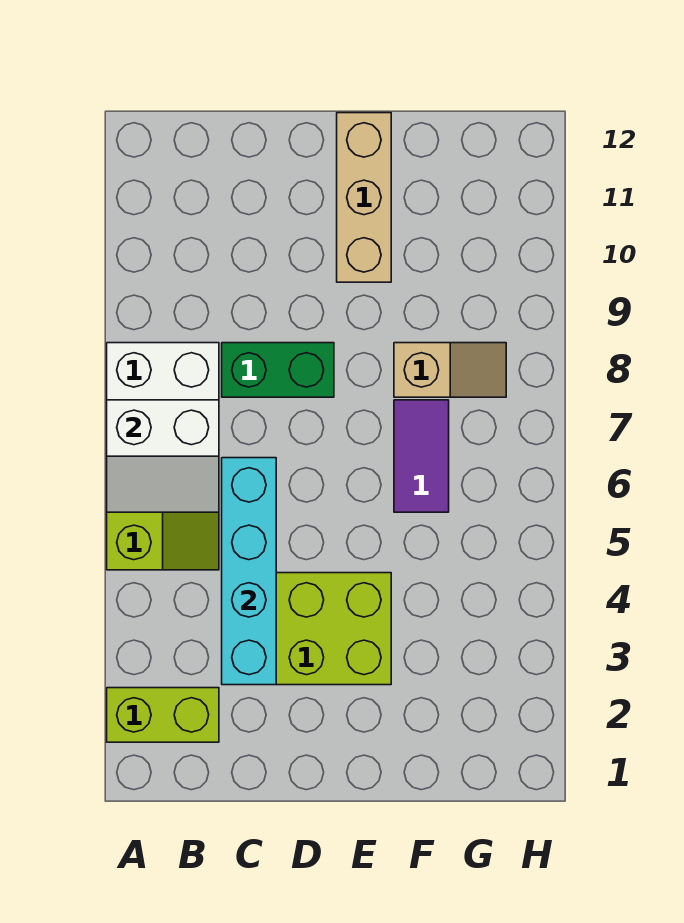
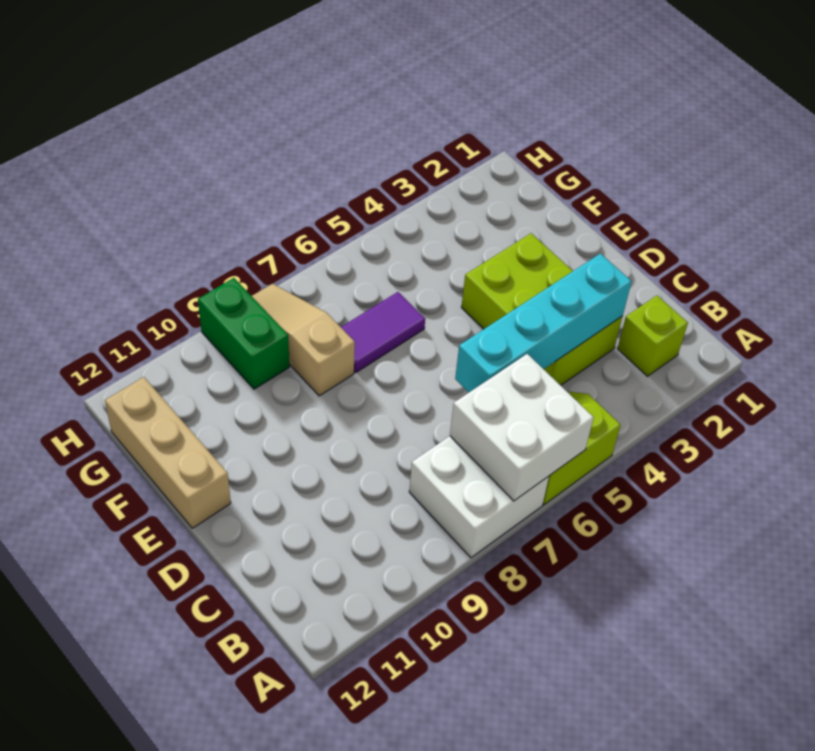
lime brick A2:B2 level 1 -> lime brick B2 level 1
white slope A6:B7 level 2 top 7 -> white brick A6:B7 level 2
green brick C8:D8 level 1 -> green brick G9:H9 level 1
tan brick E10:E12 level 1 -> tan brick E12:G12 level 1
tan slope F8:G8 level 1 top F -> tan slope F8:H8 level 1 top F

